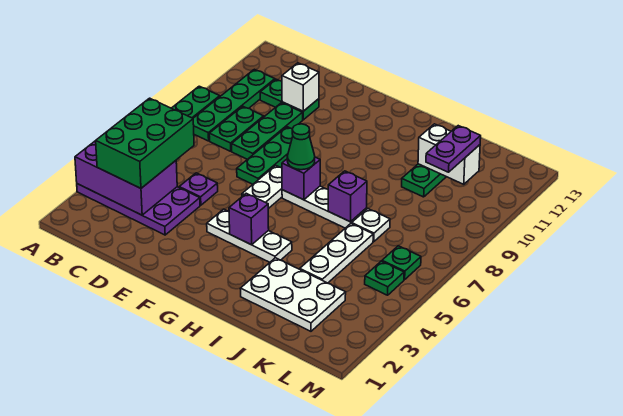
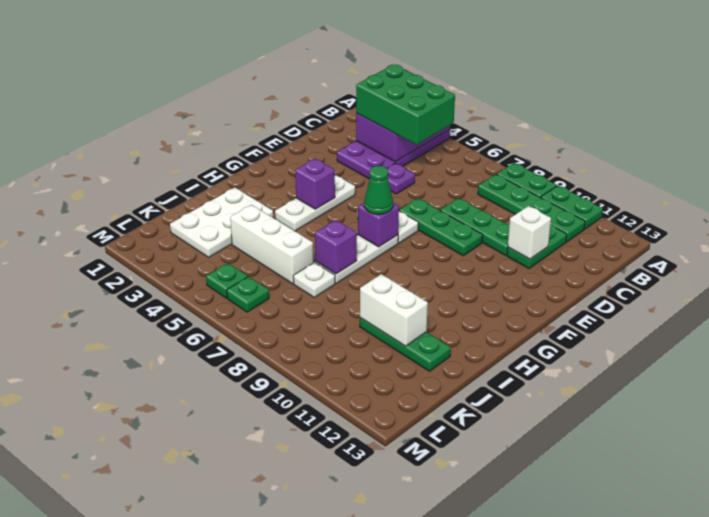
green plate C8:C9 level 1 -> green plate A10:A11 level 1
white plate J4:J6 level 1 -> white brick J4:J6 level 1
white brick J11:K11 level 2 -> white brick J10:J11 level 2
purple plate K10:K11 level 3 -> none

